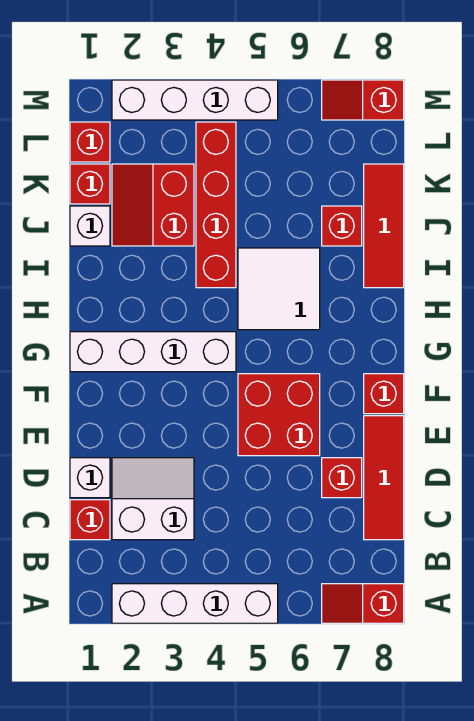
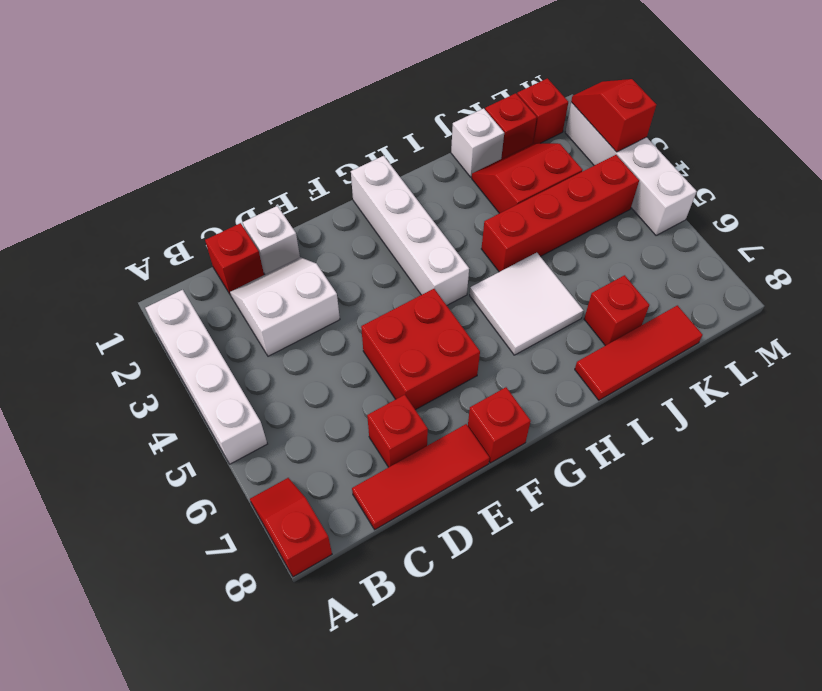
white slope C2:D3 level 1 top C -> white slope C2:D3 level 1 top 3
red slope M7:M8 level 1 top 8 -> red slope M2:M3 level 2 top 3

